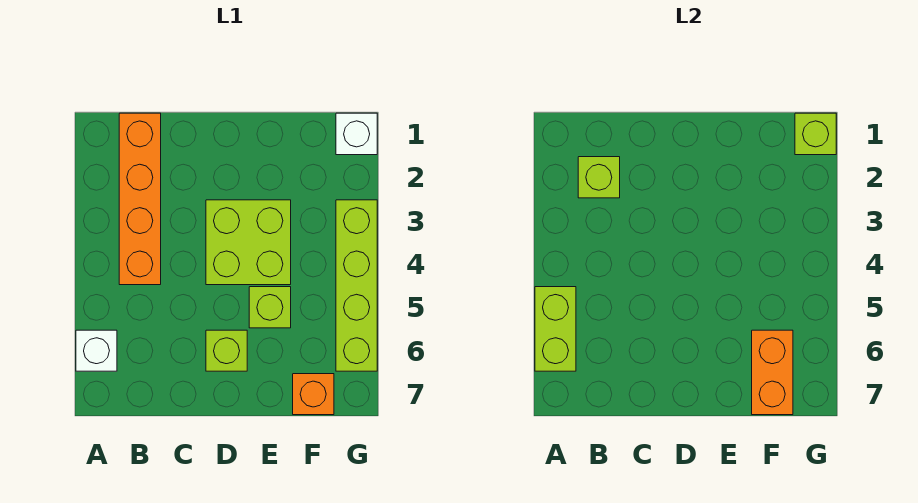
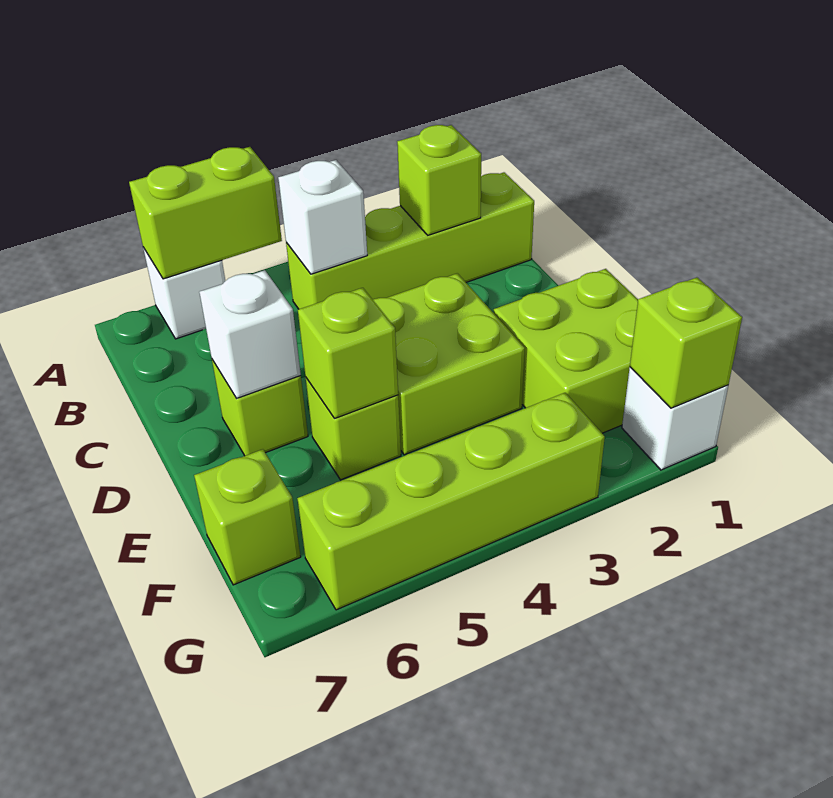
orange brick B1:B4 level 1 -> lime brick B1:B4 level 1
none -> white brick B4 level 2
none -> white brick D6 level 2
none -> lime brick E1:F2 level 1
none -> lime brick E5 level 2
orange brick F6:F7 level 2 -> none
orange brick F7 level 1 -> lime brick F7 level 1

